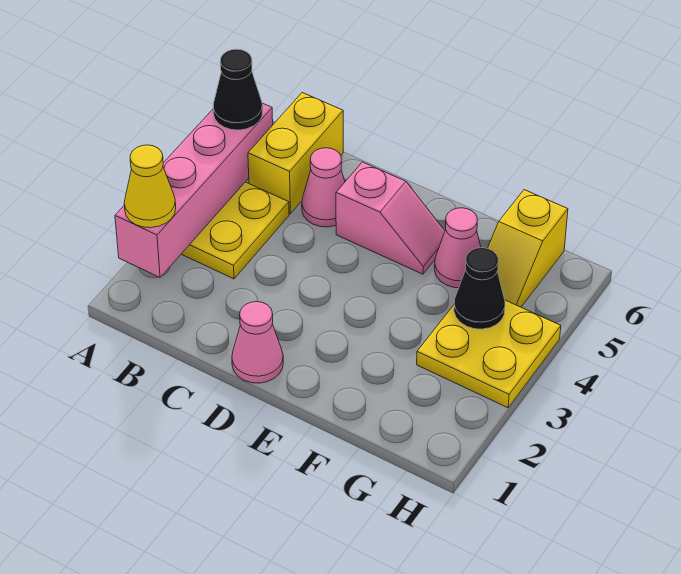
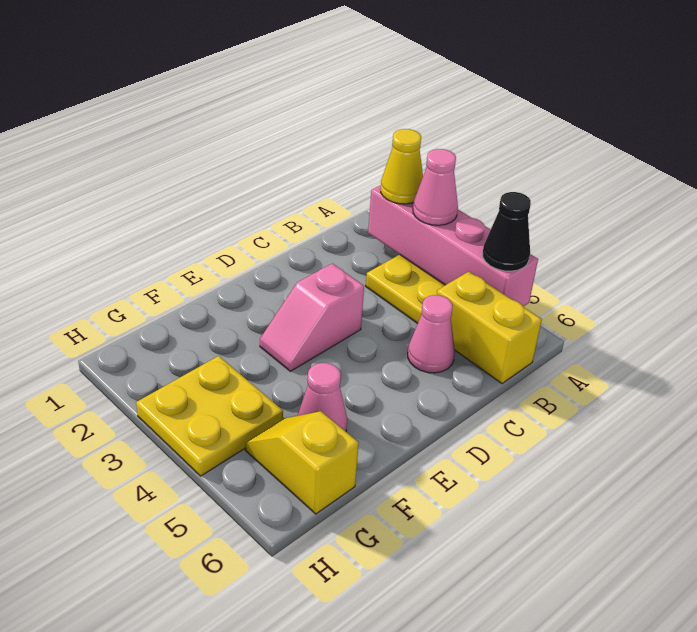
pink cone D1 level 1 -> pink cone A3 level 3
pink slope D5:E5 level 1 top D -> pink slope D3:E3 level 1 top D
black cone G4 level 2 -> none

